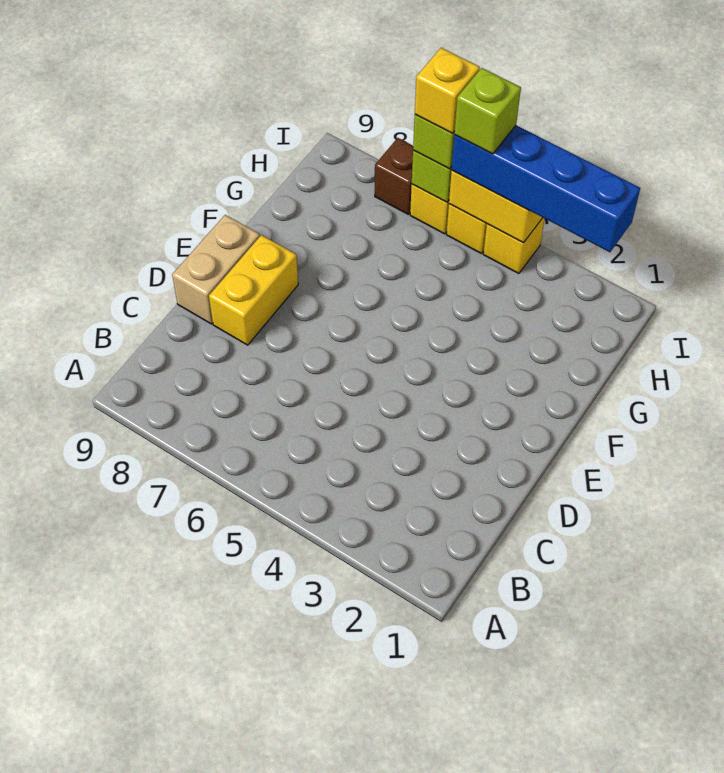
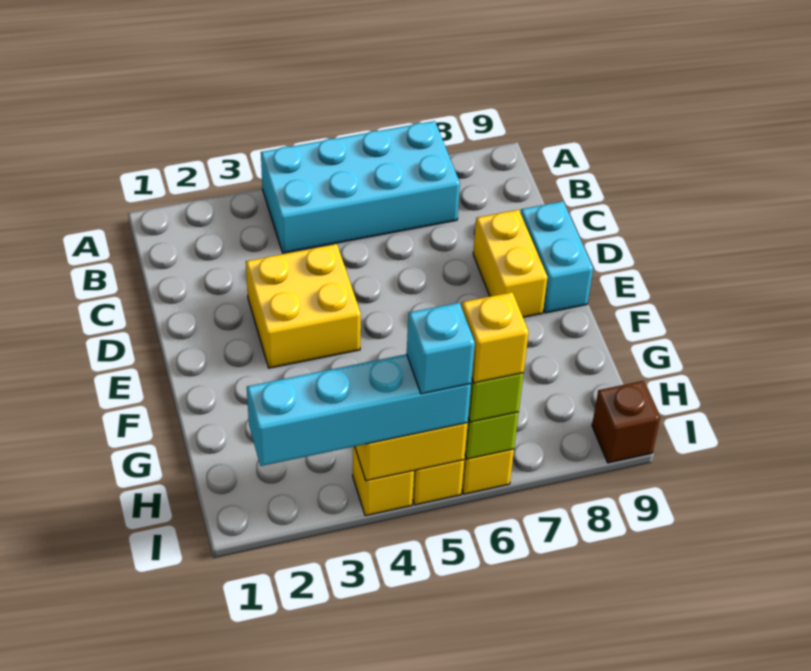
none -> cyan brick A4:B7 level 1
none -> yellow brick D3:E4 level 1
tan brick D9:E9 level 1 -> cyan brick D9:E9 level 1
blue brick I2:I5 level 3 -> cyan brick I2:I5 level 3
lime brick I5 level 4 -> cyan brick I5 level 4
brown brick I7 level 1 -> brown brick I9 level 1

